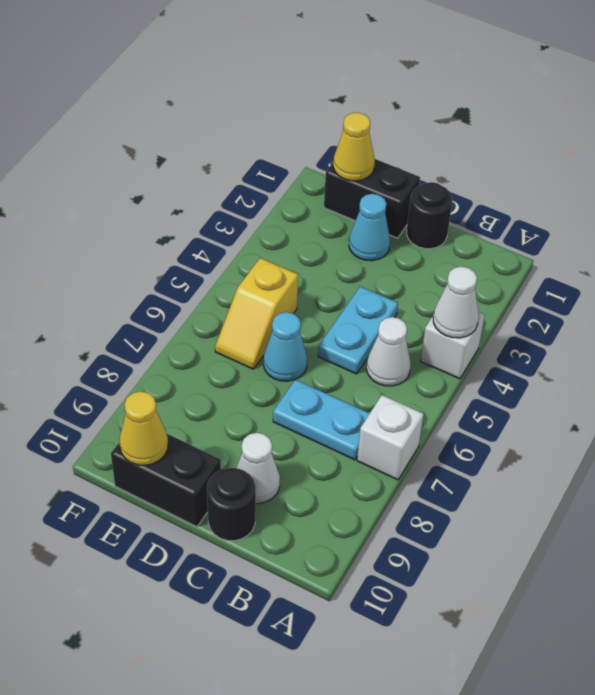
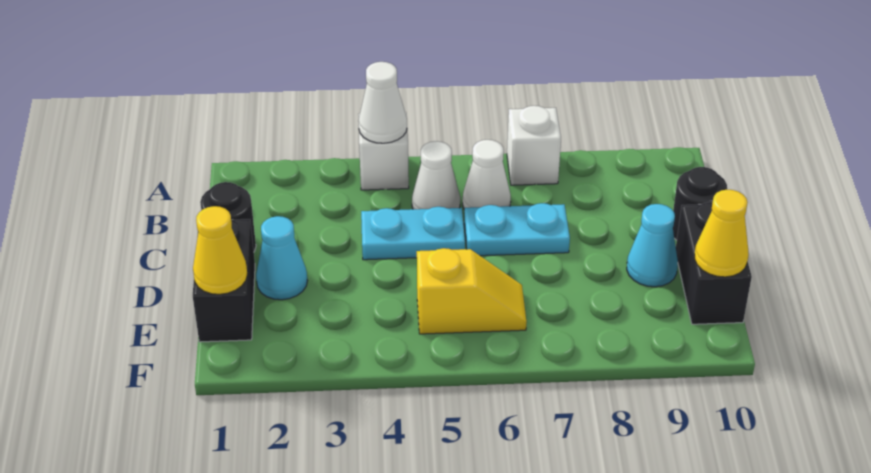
cyan plate B7:C7 level 1 -> cyan plate C6:C7 level 1
white cone C9 level 1 -> white cone B6 level 1
cyan cone D6 level 1 -> cyan cone D9 level 1

